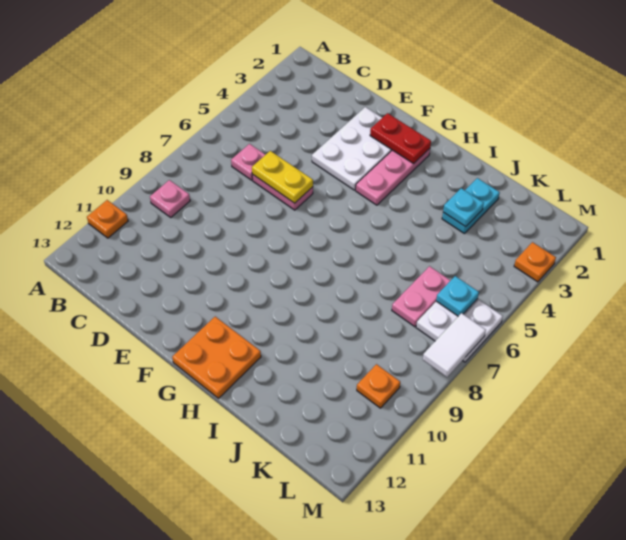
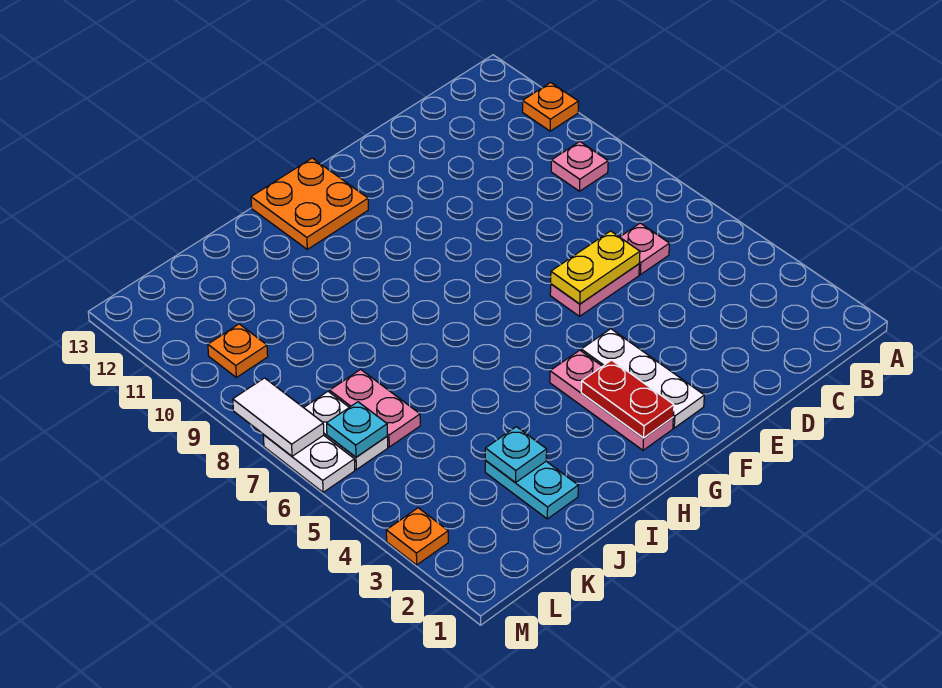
white plate E2:F4 level 1 -> white plate F2:F4 level 1
red plate F2:G2 level 2 -> red plate G2:G3 level 2

